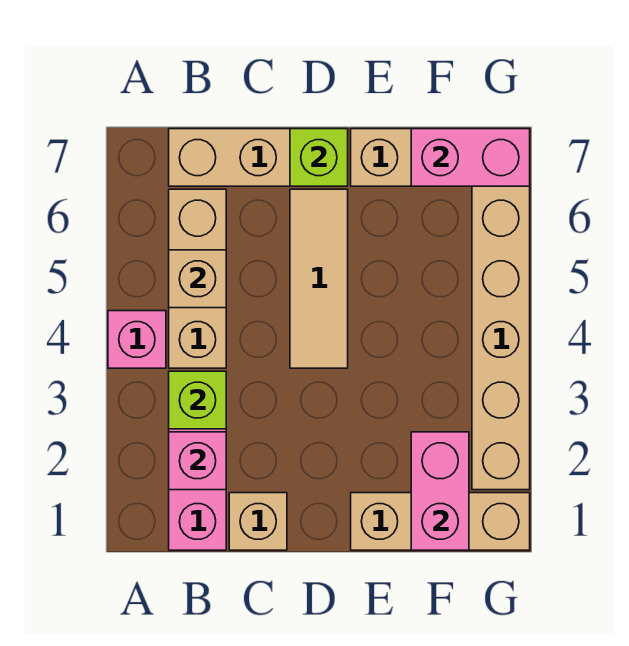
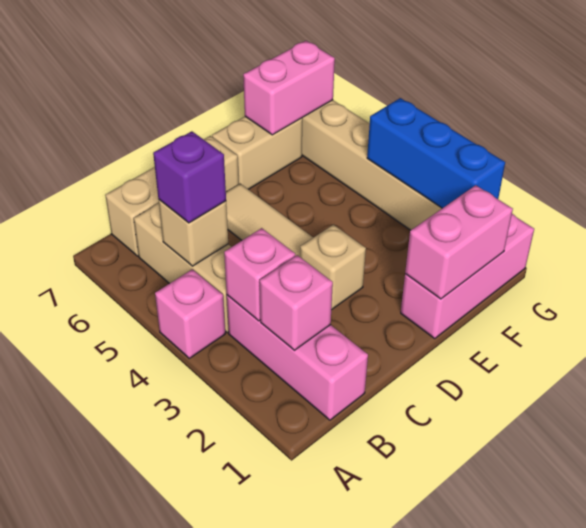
lime brick B3 level 2 -> pink brick B3 level 2
none -> purple brick B5 level 3
tan brick C1 level 1 -> tan brick D3 level 1
lime brick D7 level 2 -> none
tan brick E1:G1 level 1 -> pink brick E1:G1 level 1
pink brick F1:F2 level 2 -> pink brick E1:F1 level 2
none -> blue brick G2:G4 level 2

